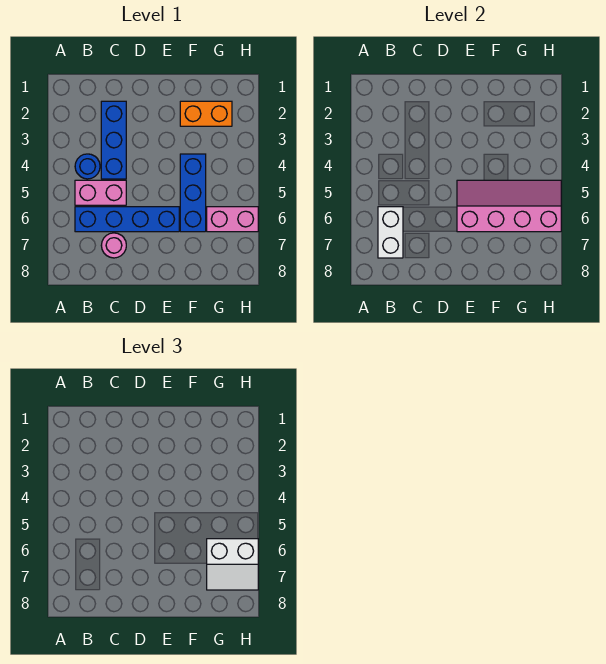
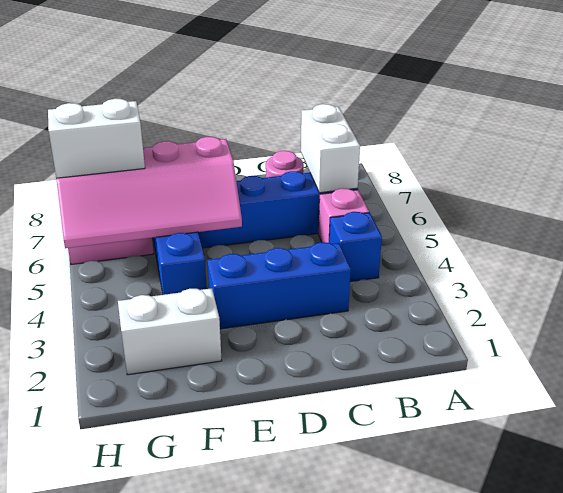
blue round brick B4 level 1 -> blue brick B4 level 1
pink brick B5:C5 level 1 -> pink brick B5 level 1
blue brick C2:C4 level 1 -> blue brick C3:E3 level 1
orange brick F2:G2 level 1 -> white brick F2:G2 level 1

